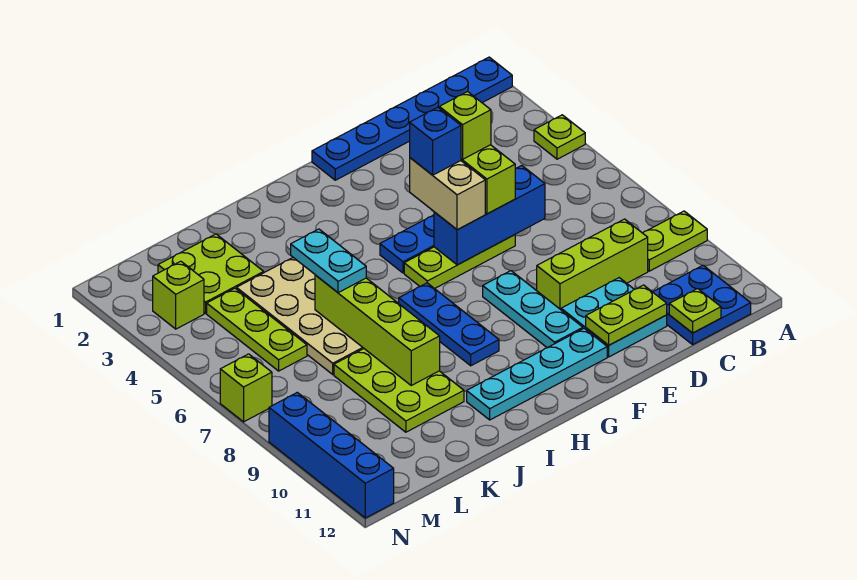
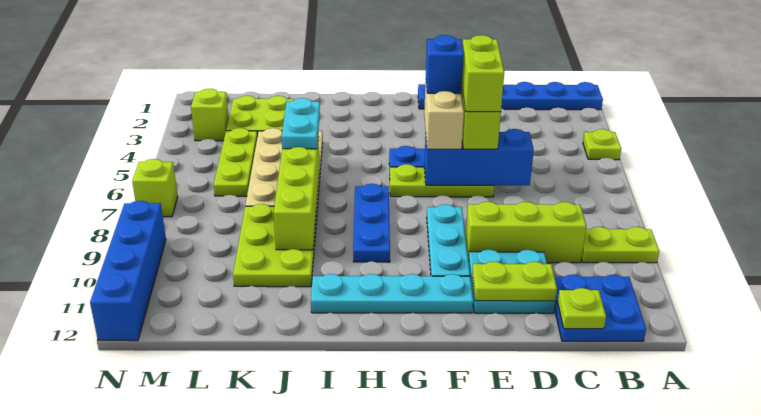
lime brick E5 level 4 -> lime brick E5:E6 level 4

